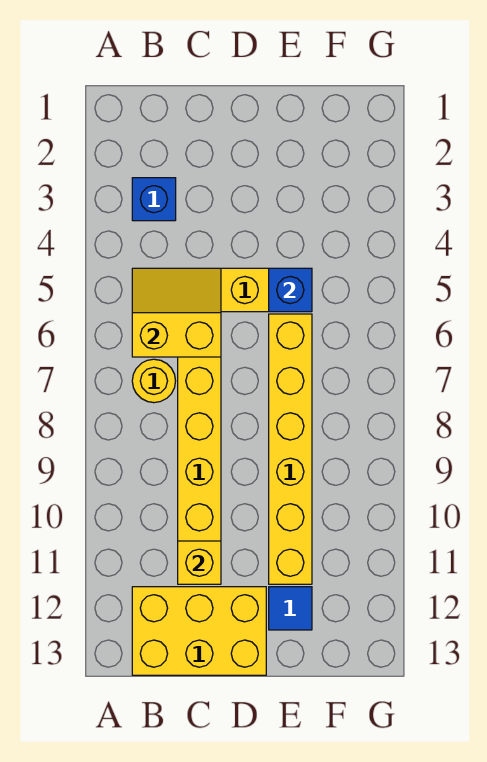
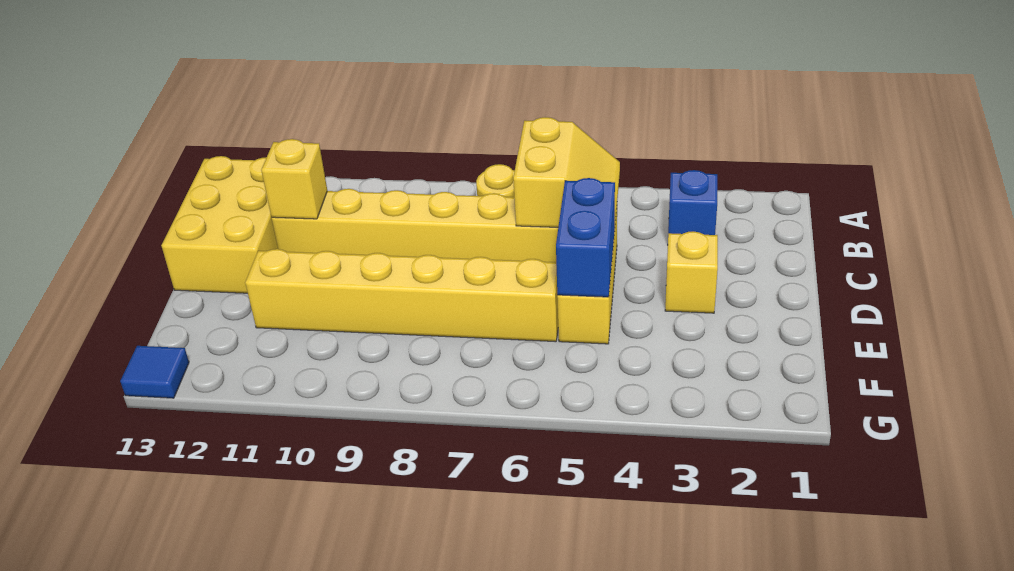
none -> yellow brick D3 level 1
blue brick E5 level 2 -> blue brick D5:E5 level 2
blue tile E12 level 1 -> blue tile G13 level 1

